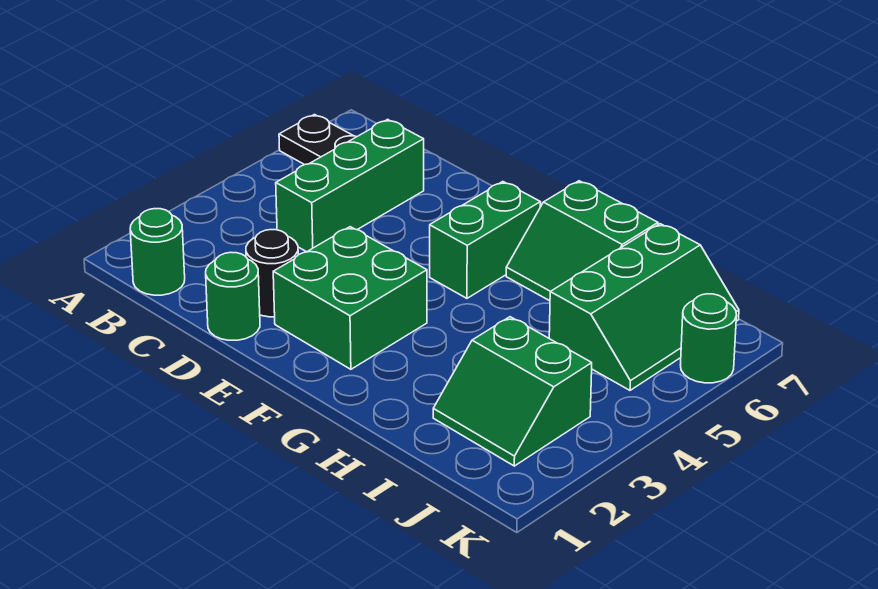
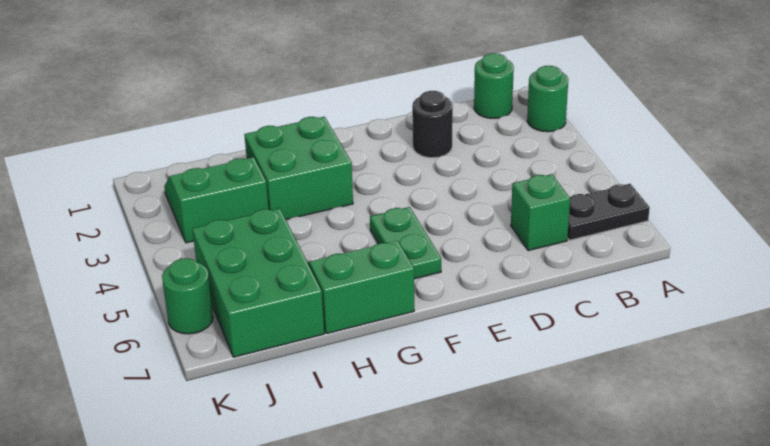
green brick C4:C6 level 1 -> green brick C6 level 1
green round brick D1 level 1 -> green round brick A2 level 1
green brick E2:F3 level 1 -> green brick G2:H3 level 1
green brick F5:F6 level 1 -> green plate F5:F6 level 1
green slope I5:J7 level 1 top I -> green brick I5:J7 level 1

